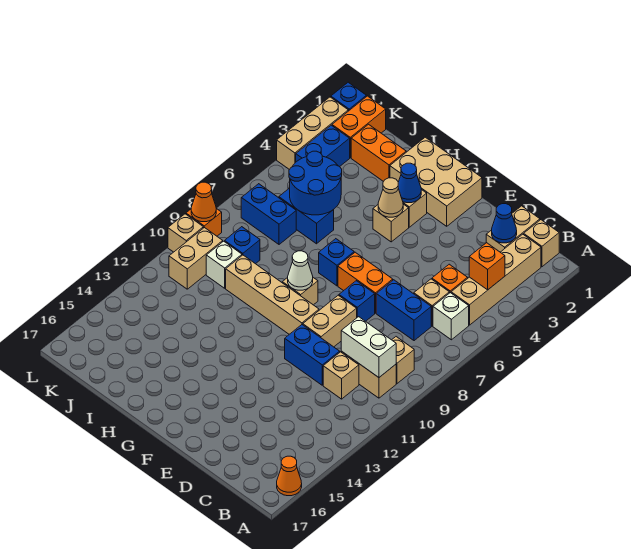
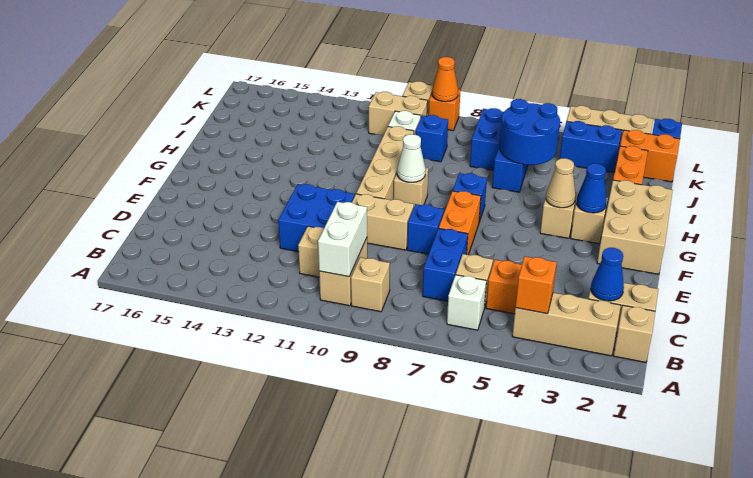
orange cone A16 level 1 -> none
tan brick B2:B5 level 1 -> tan brick B2:B4 level 1
blue brick D11:E11 level 1 -> blue brick D11:E12 level 1

